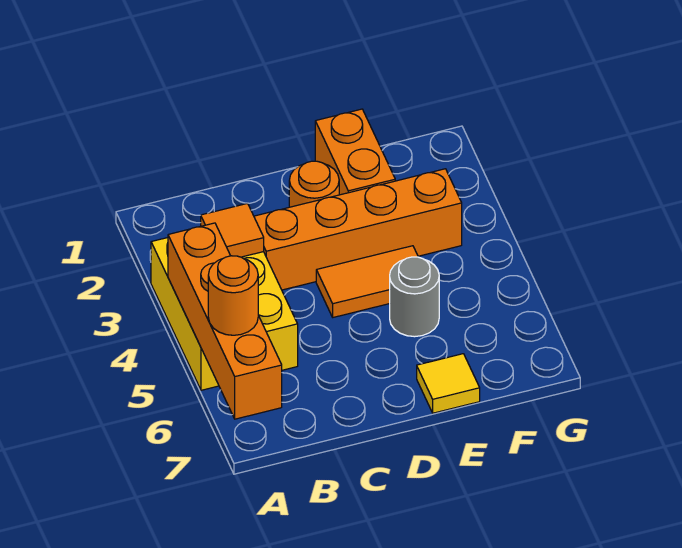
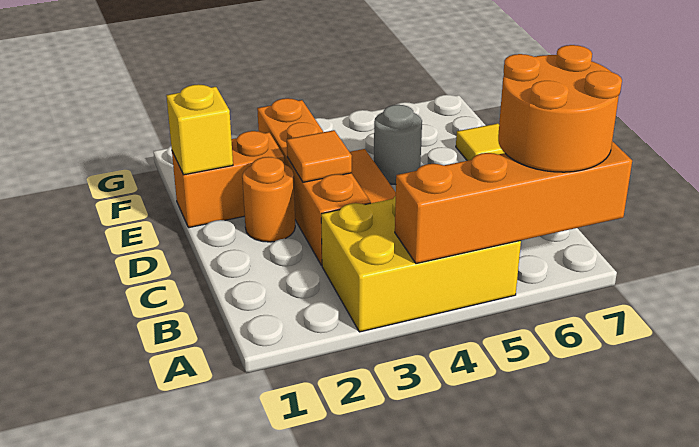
orange round brick A6 level 3 -> orange round brick A6:B7 level 3
orange tile B3 level 2 -> orange tile D3 level 2
none -> yellow brick E1 level 2

